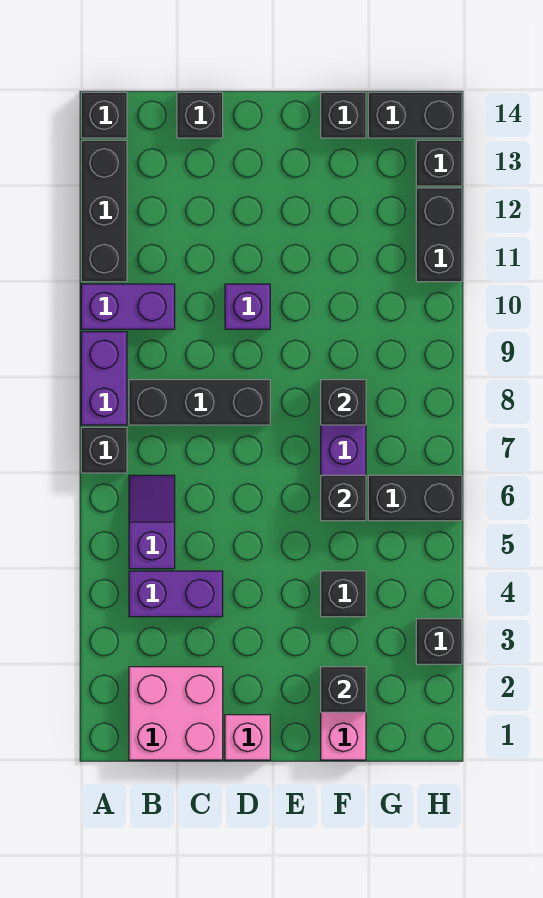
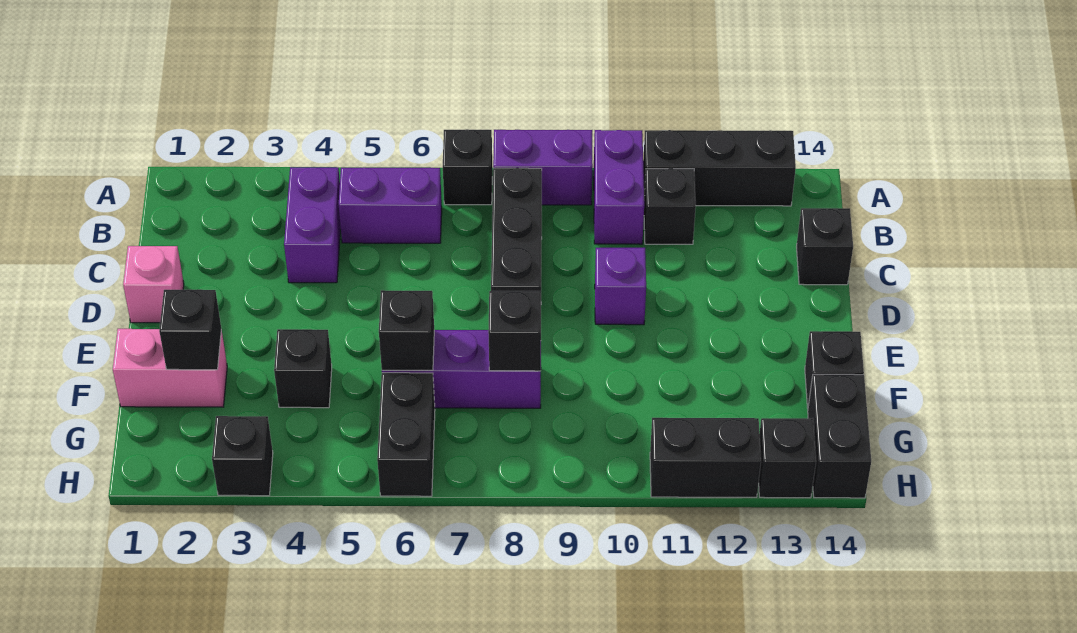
black brick A14 level 1 -> black brick B11 level 1
pink brick B1:C2 level 1 -> none
purple slope B5:B6 level 1 top 5 -> purple brick B5:B6 level 1

